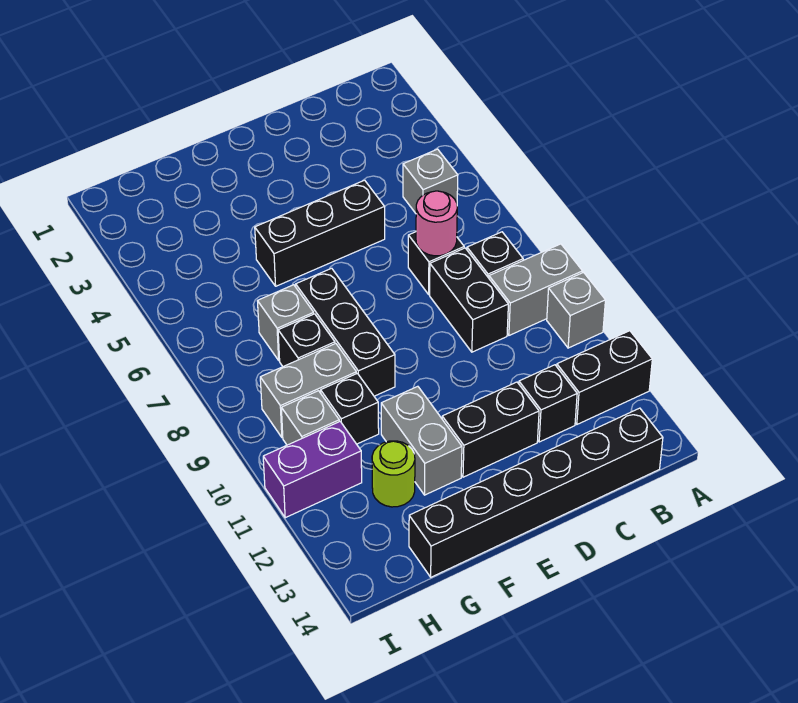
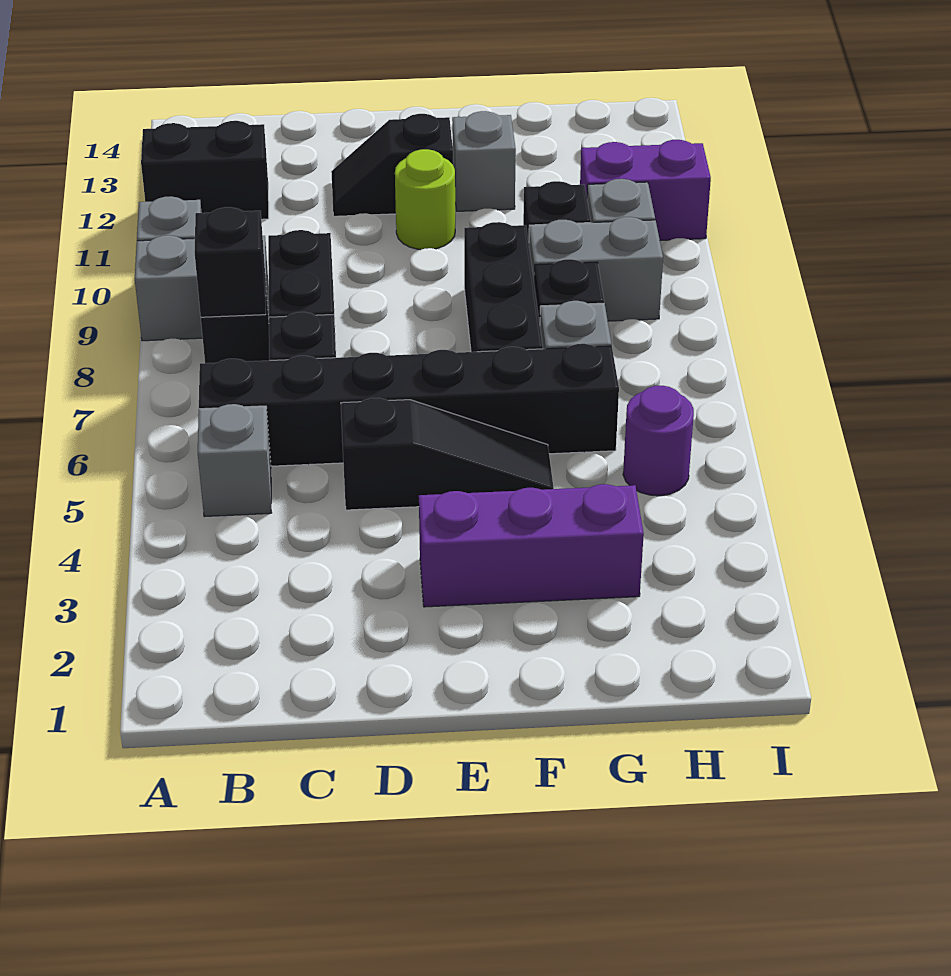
black brick B14:G14 level 1 -> black brick B6:G6 level 1
pink round brick C7 level 2 -> none
black brick C12 level 1 -> black brick B8 level 2
black brick D5:F5 level 1 -> black slope D5:F5 level 1 top D
black brick D12:E12 level 1 -> black slope D12:E12 level 1 top E
none -> purple brick E3:G3 level 1
grey brick F11:F12 level 1 -> grey brick F12 level 1
lime round brick G12 level 1 -> lime round brick E11 level 1
none -> purple round brick H5 level 1

